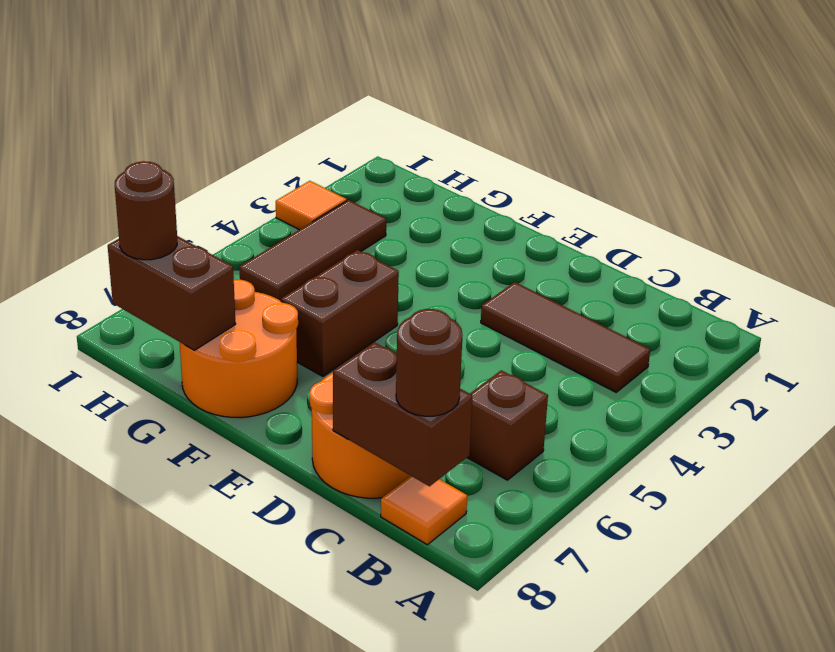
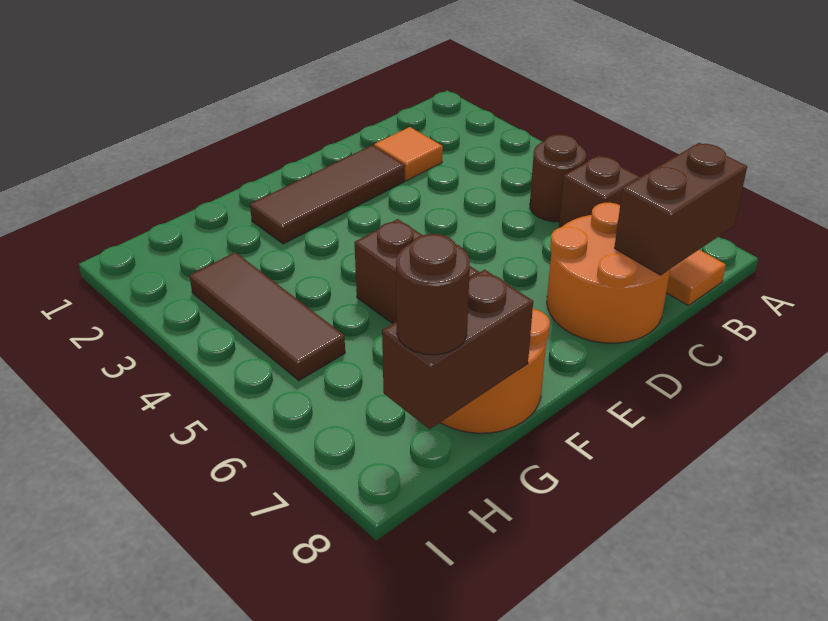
brown tile B3:D3 level 1 -> brown tile D2:F2 level 1
brown round brick B8 level 3 -> brown round brick B5 level 1
orange tile I3 level 1 -> orange tile C2 level 1

